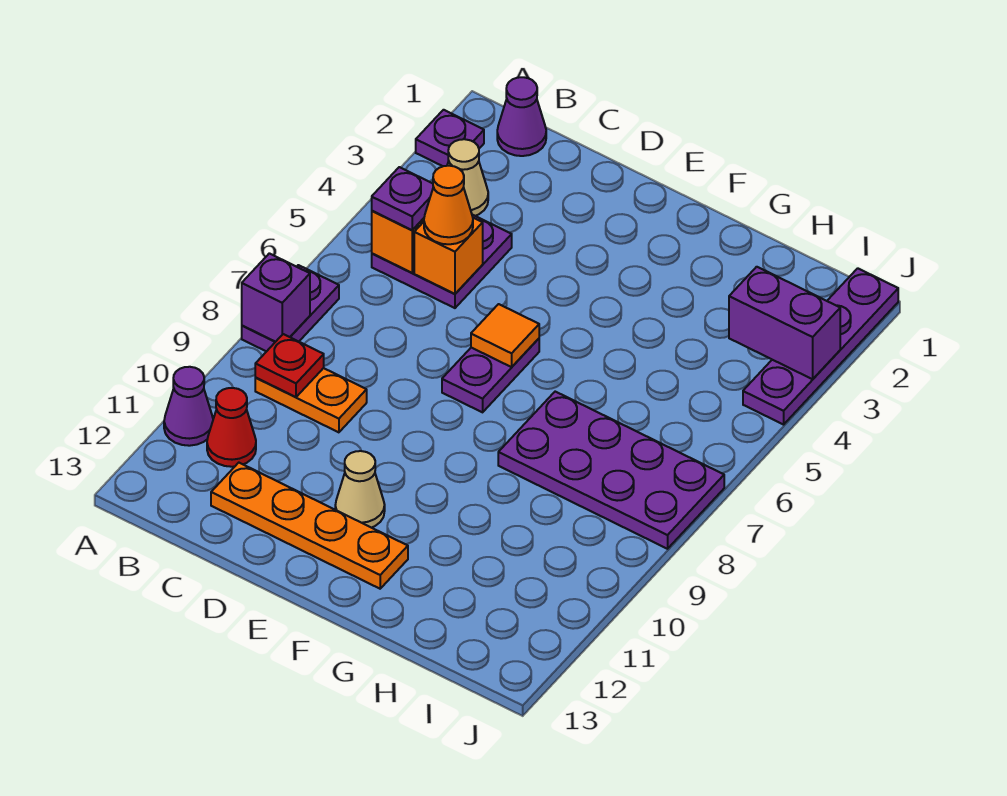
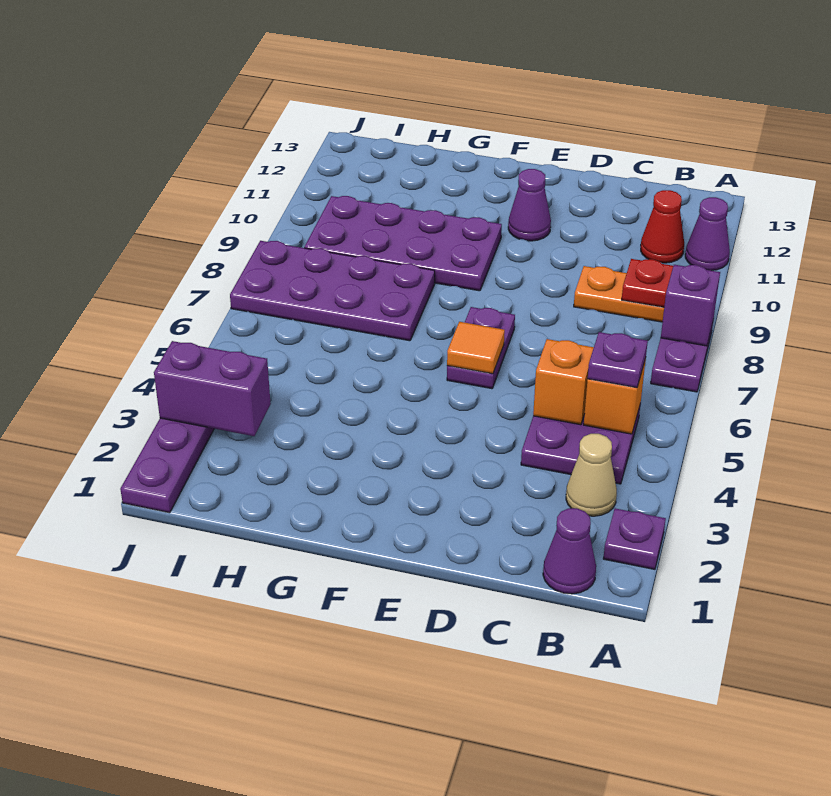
orange cone C5 level 3 -> none
orange plate C12:F12 level 1 -> none
tan cone E11 level 1 -> purple cone E11 level 1
none -> purple plate F9:I10 level 1

